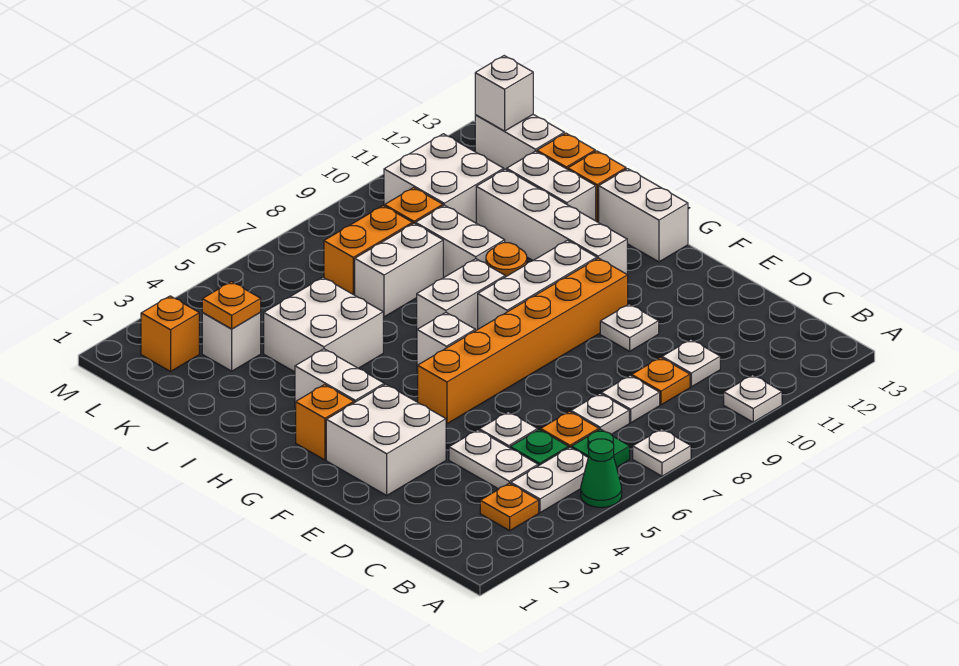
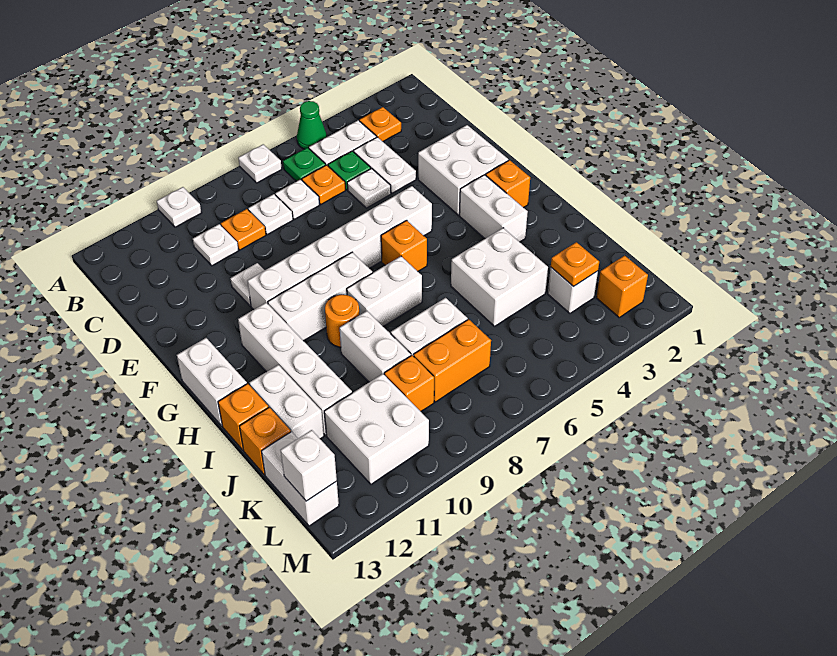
orange brick F5:F10 level 1 -> white brick F5:F10 level 1
white brick G6 level 1 -> orange brick G6 level 1

